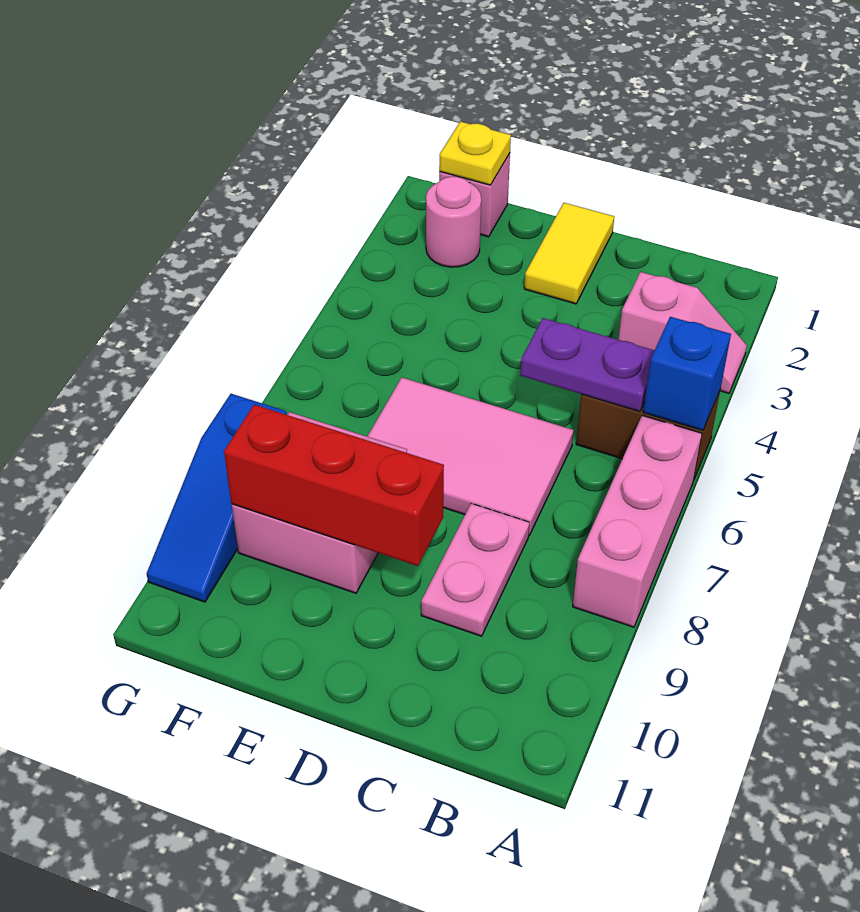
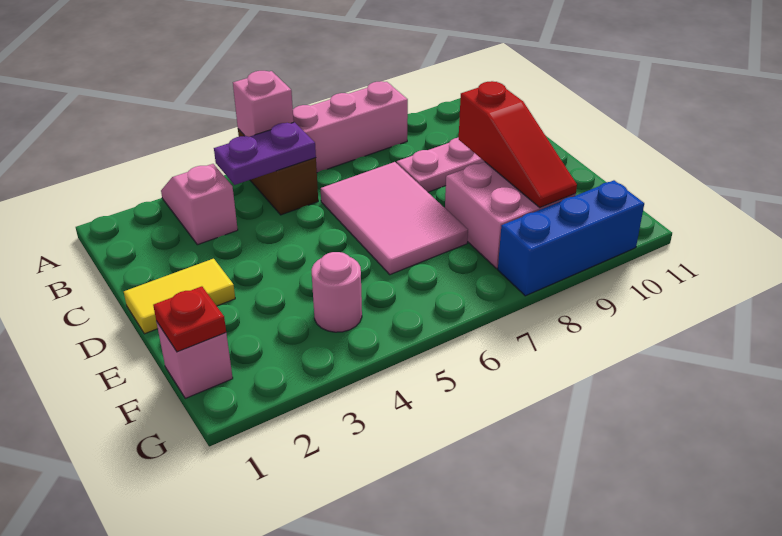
blue brick A5 level 2 -> pink brick A5 level 2
purple plate B5:C5 level 2 -> purple plate B4:B5 level 2
red brick D9:F9 level 2 -> red slope D9:F9 level 2 top D
yellow plate F1 level 2 -> red plate F1 level 2
pink round brick F2 level 1 -> pink round brick F4 level 1
blue slope G8:G10 level 1 top 8 -> blue brick G8:G10 level 1

